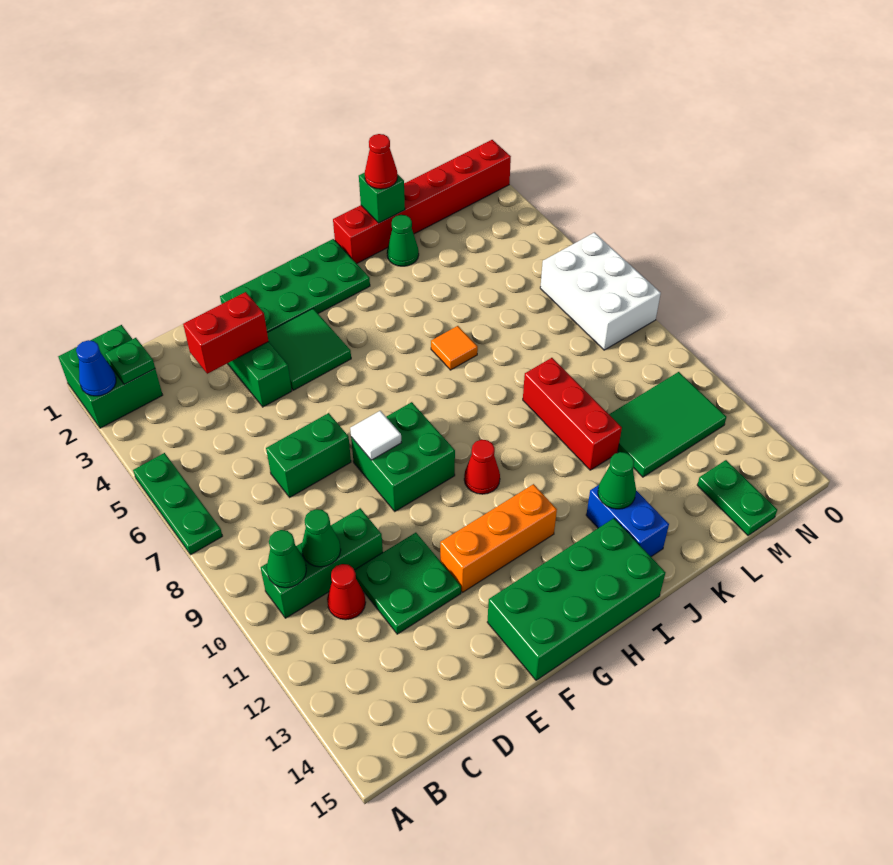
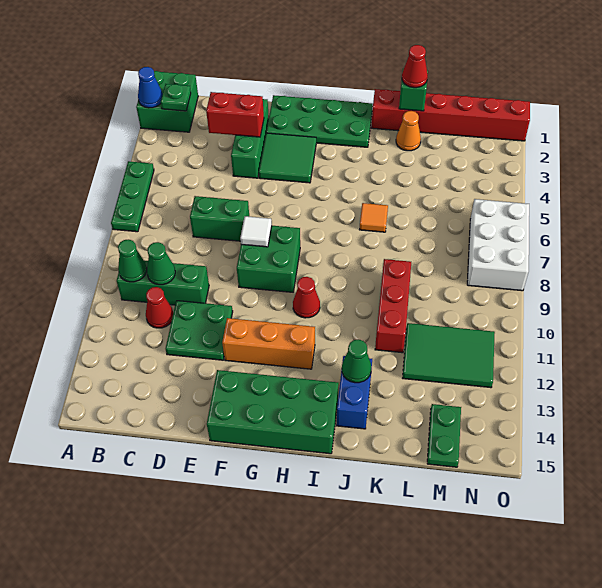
green cone K2 level 1 -> orange cone K2 level 1

